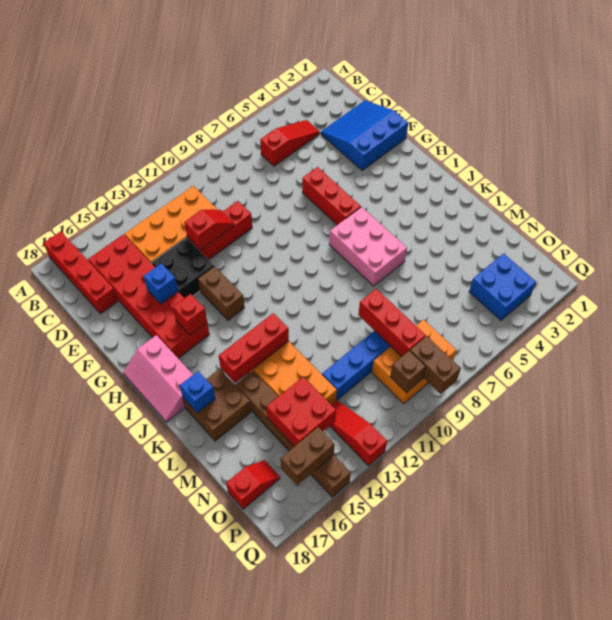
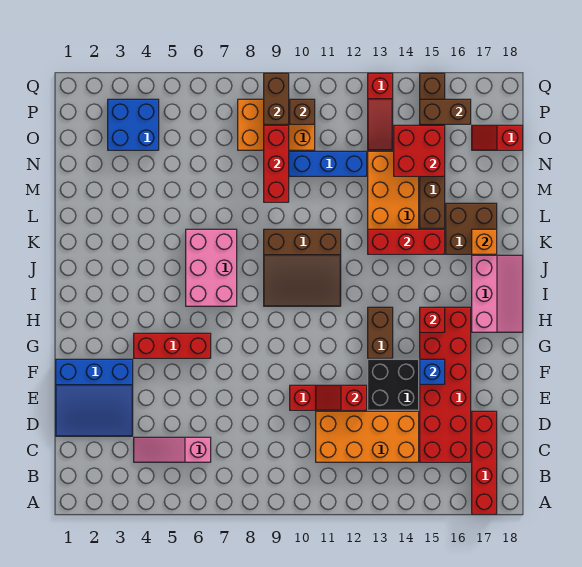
red slope C4:C6 level 1 top 6 -> pink slope C4:C6 level 1 top 6
red brick F6:H6 level 1 -> red brick G4:G6 level 1
none -> brown slope I9:K11 level 1 top K
blue brick K17 level 2 -> orange brick K17 level 2

